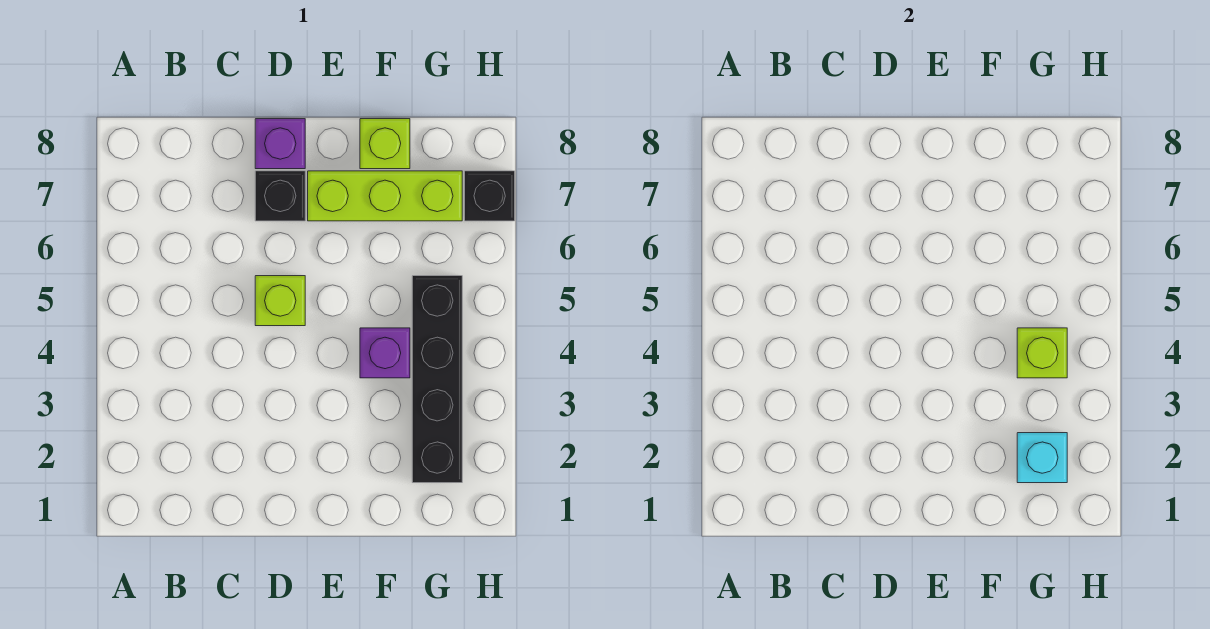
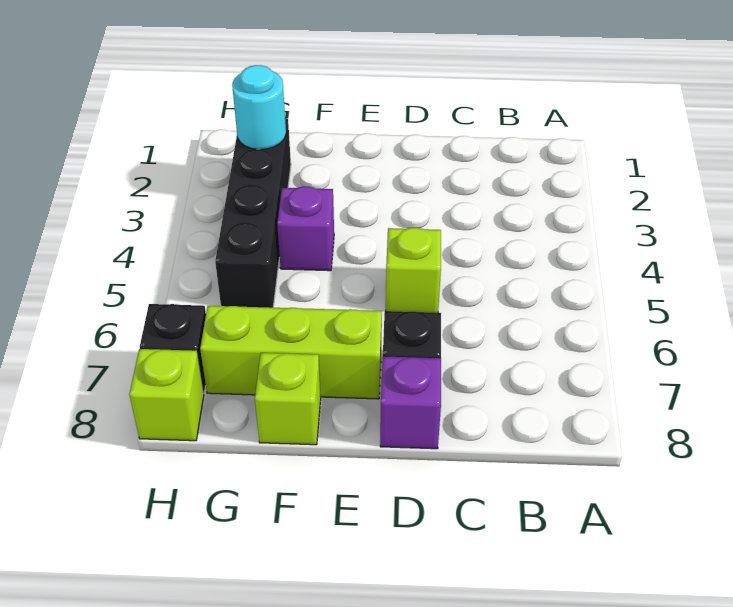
cyan brick G2 level 2 -> cyan round brick G2 level 2
lime brick G4 level 2 -> lime brick H8 level 1

